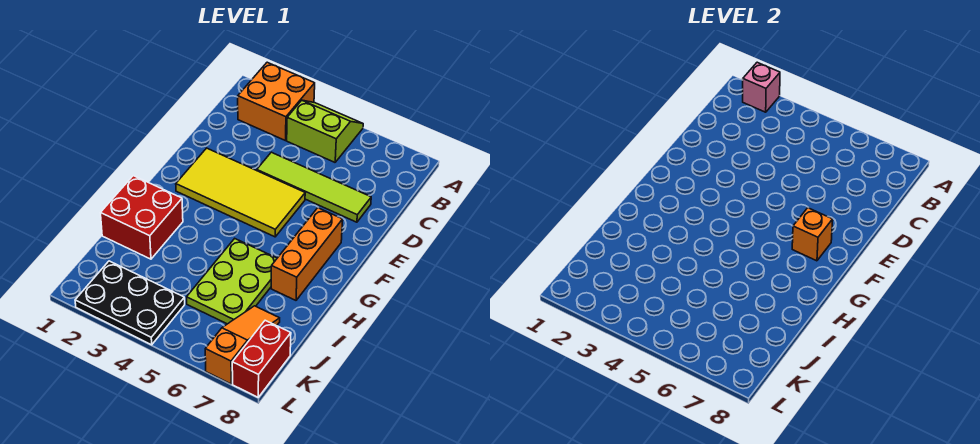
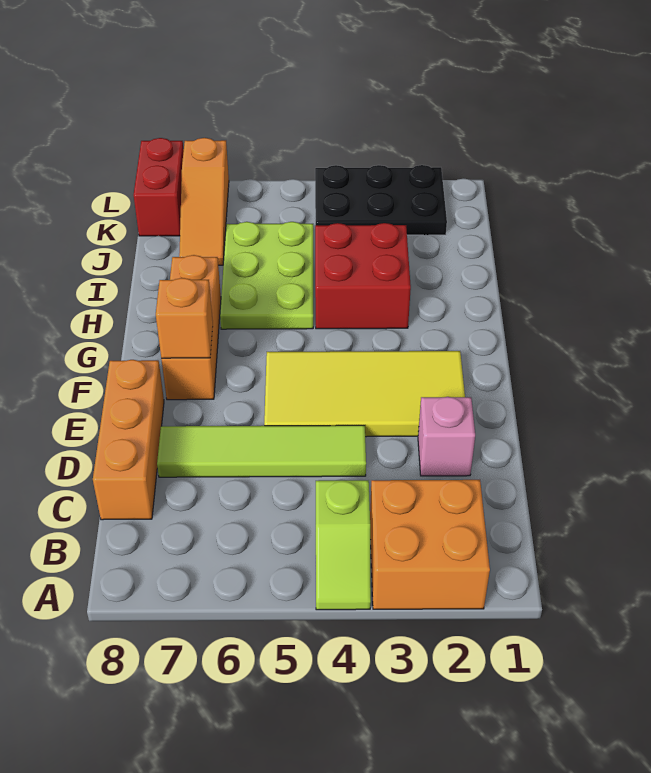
pink brick A2 level 2 -> pink brick D2 level 1
lime slope A4:B5 level 1 top B -> lime slope A4:B4 level 1 top B
none -> orange brick C8:E8 level 1
red brick H1:I2 level 1 -> red brick H3:I4 level 1

